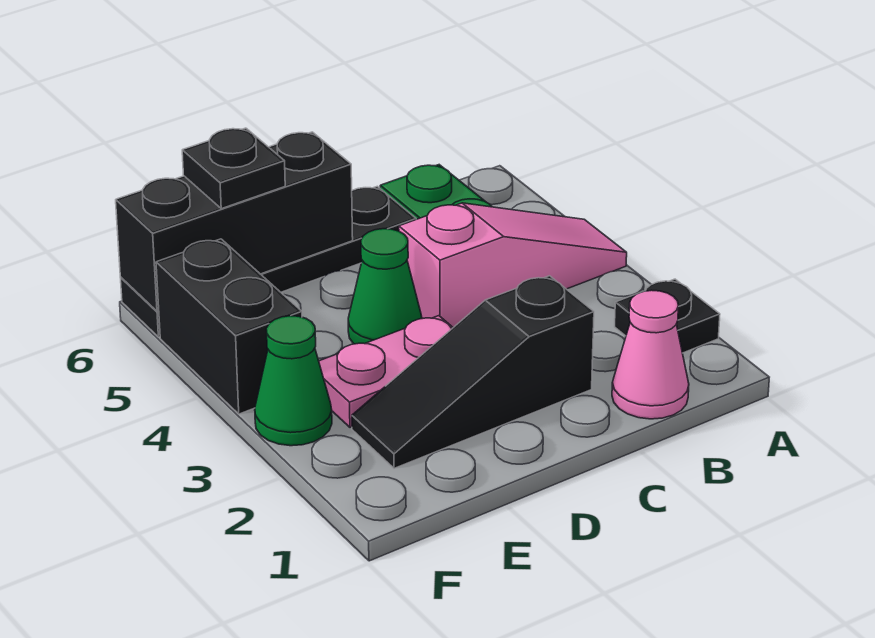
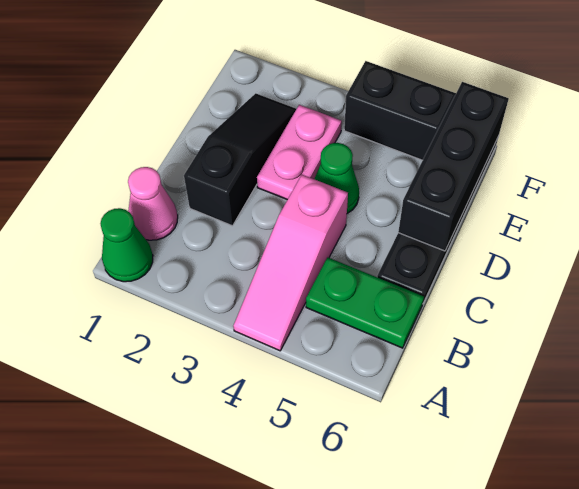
black plate A2 level 1 -> none
black plate E6 level 3 -> none
green cone F3 level 1 -> green cone A1 level 1

